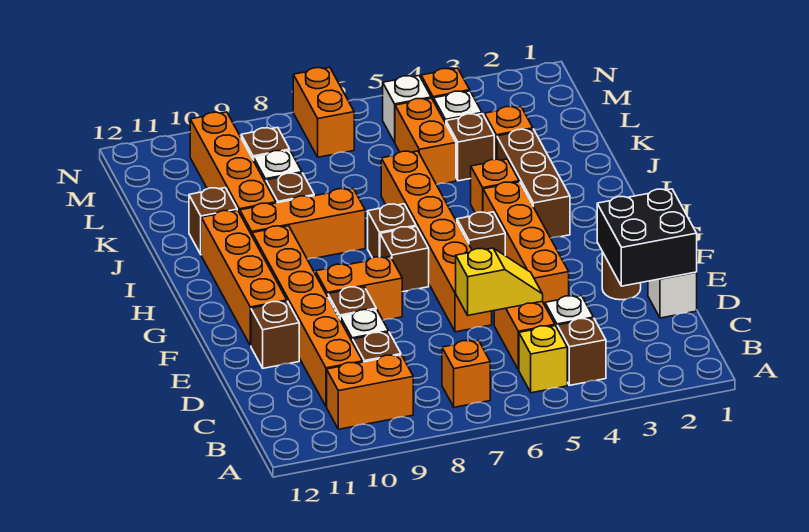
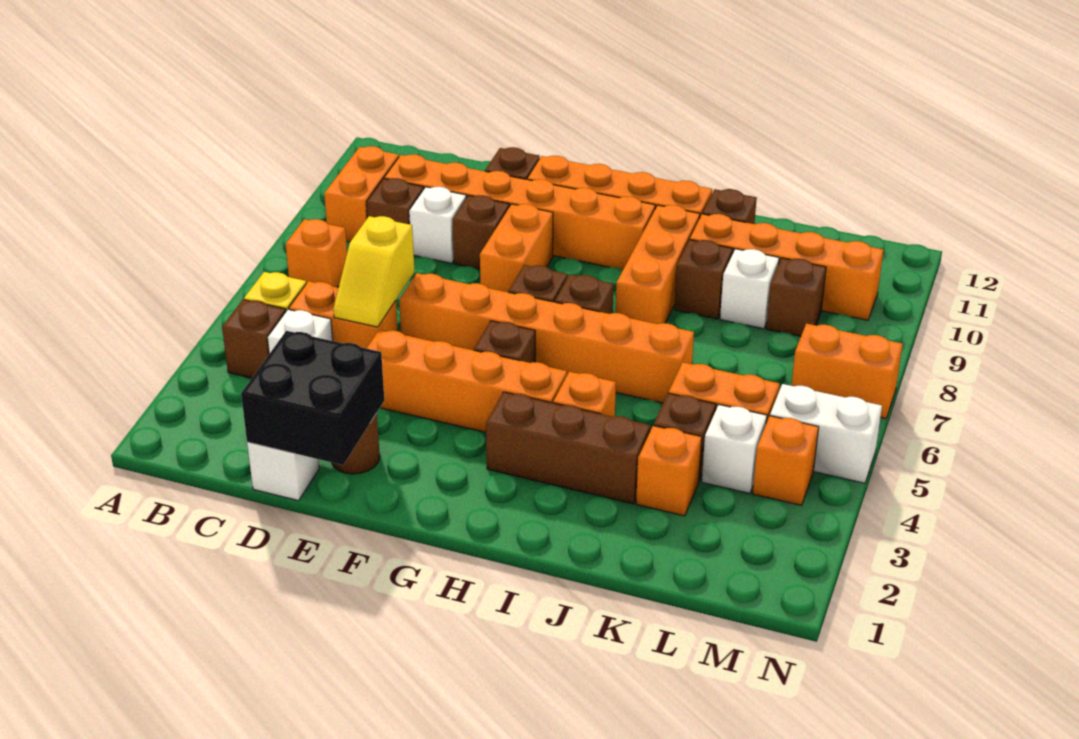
white brick M5 level 1 -> white brick M5:N5 level 1

